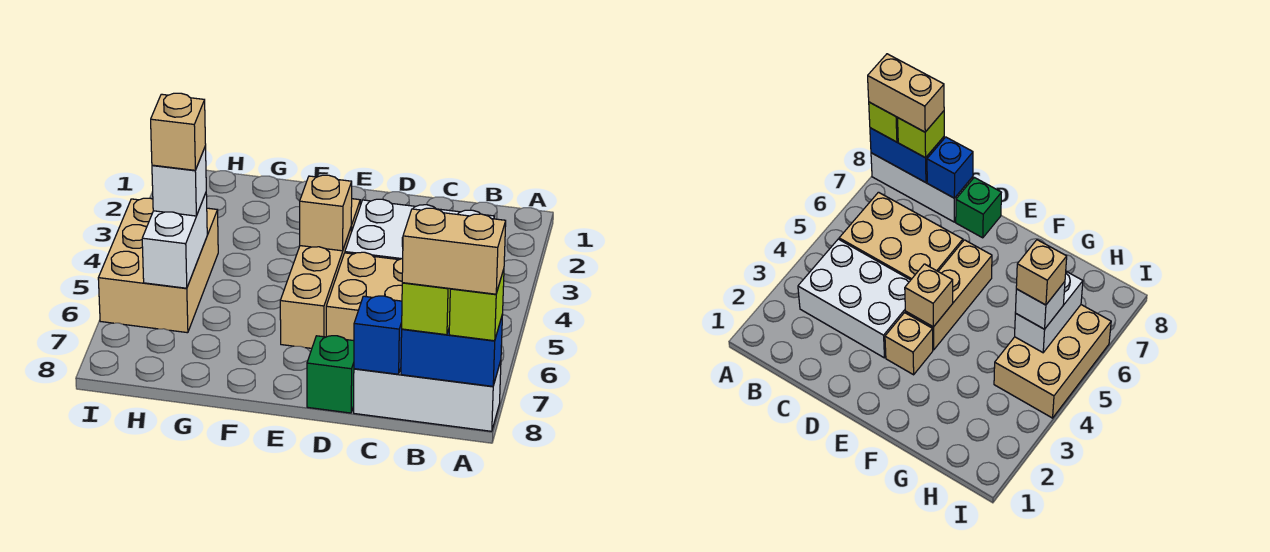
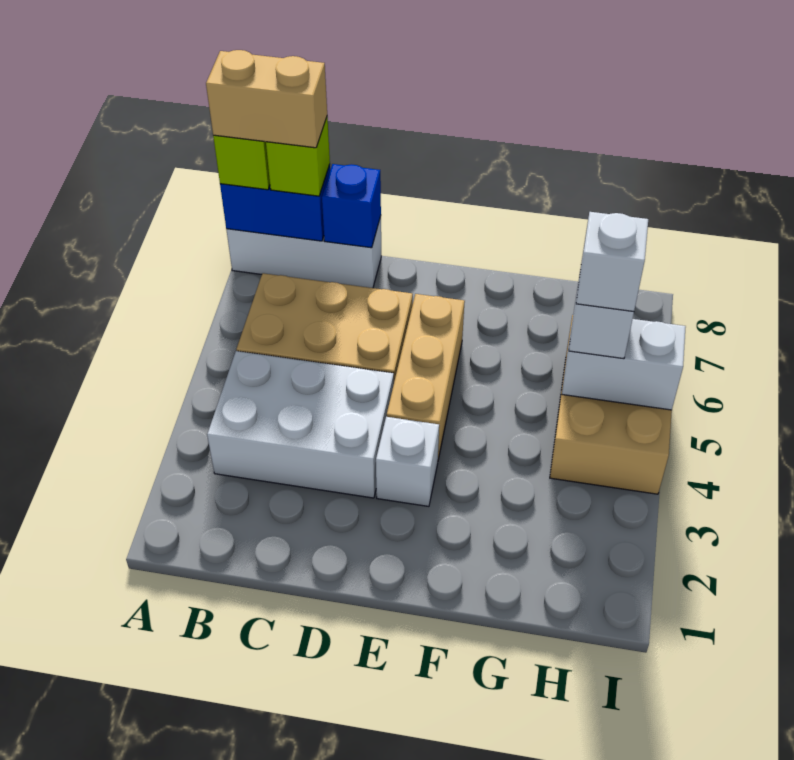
green brick D8 level 1 -> none
tan brick E3 level 1 -> white brick E3 level 1
tan brick E4 level 2 -> none
white brick H5:H6 level 2 -> white brick H5:I5 level 2
tan brick H5 level 4 -> white brick H5 level 4

